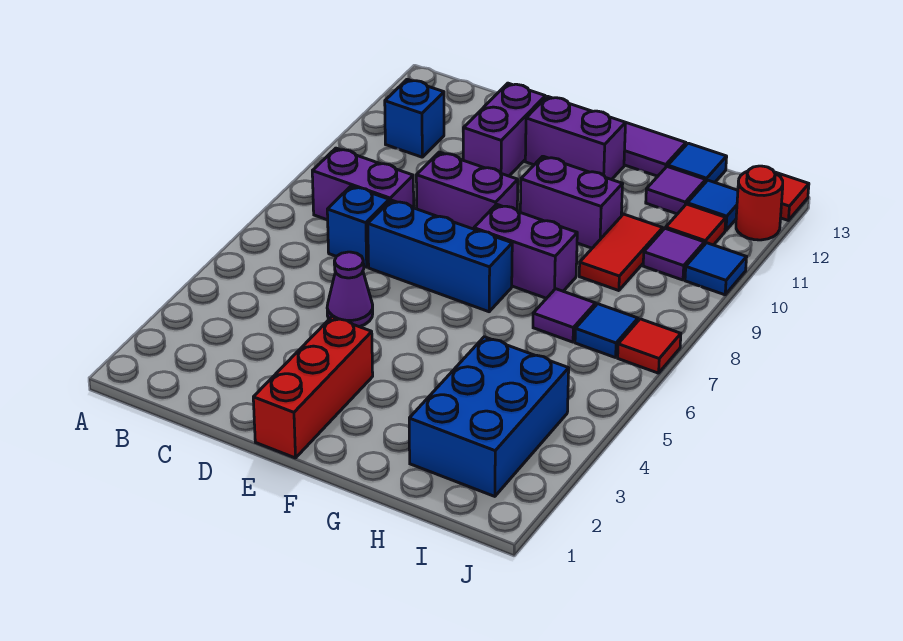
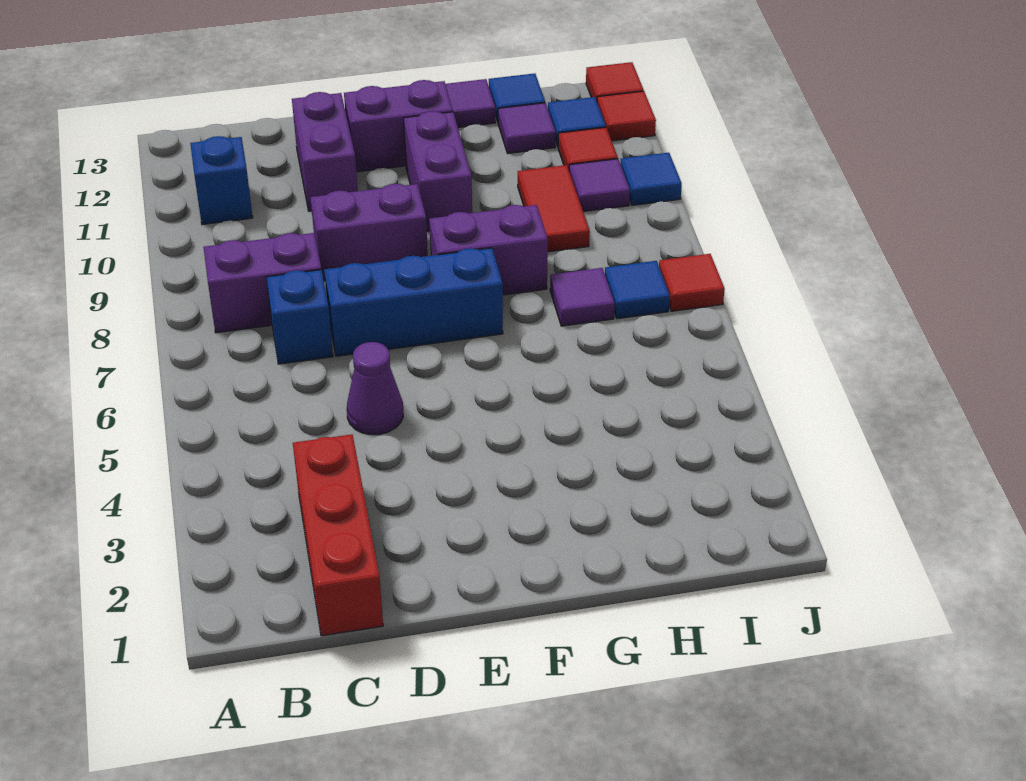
red brick E1:E3 level 1 -> red brick C1:C3 level 1
purple brick F10:G10 level 1 -> purple brick F10:F11 level 1
blue brick H2:I4 level 1 -> none
red round brick J12 level 1 -> red tile J12 level 1

